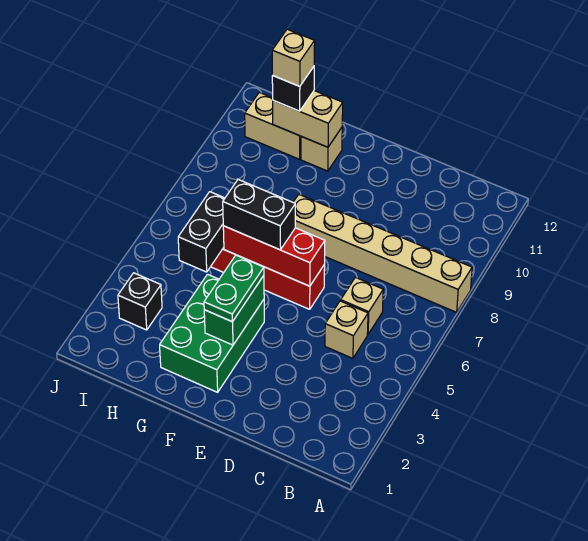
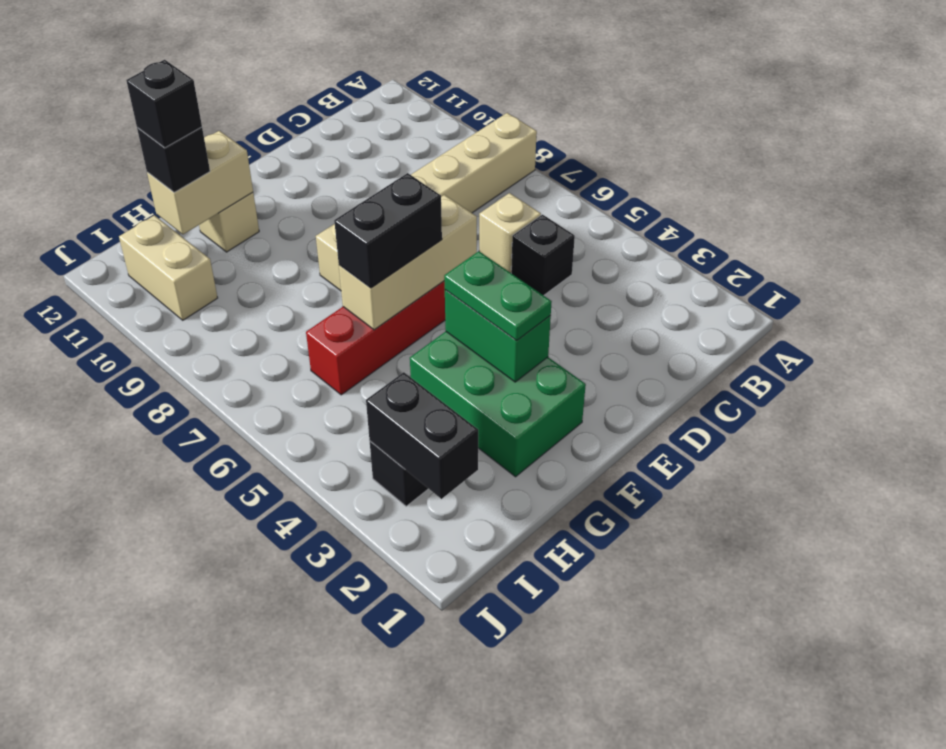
tan brick C5 level 1 -> black brick C5 level 1
red brick E6:G6 level 2 -> tan brick E6:G6 level 2
black brick H5:H6 level 2 -> black brick I2:I3 level 2
tan brick H11:I11 level 1 -> tan brick I10:I11 level 1
tan brick H11 level 4 -> black brick H11 level 4

